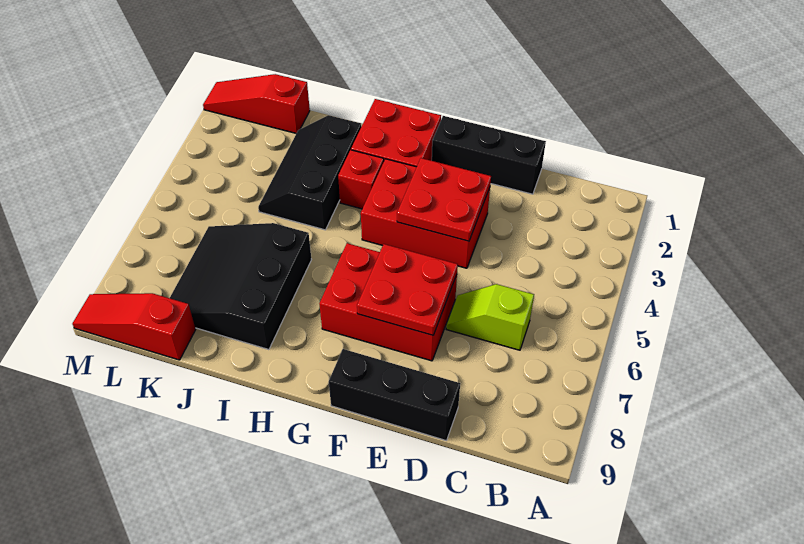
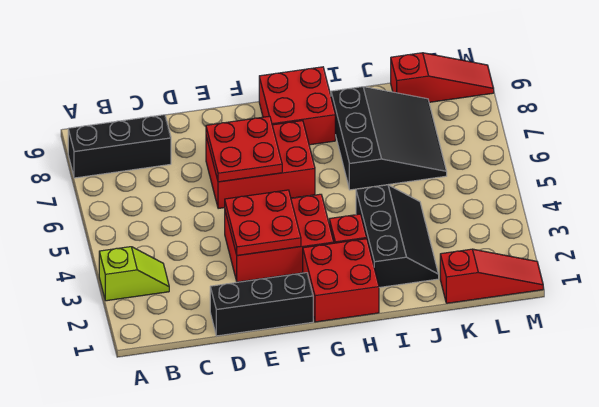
lime slope C6:D6 level 1 top C -> lime slope A3:B3 level 1 top A
black brick D9:F9 level 1 -> black brick A8:C8 level 1
none -> red brick G8:H9 level 1

